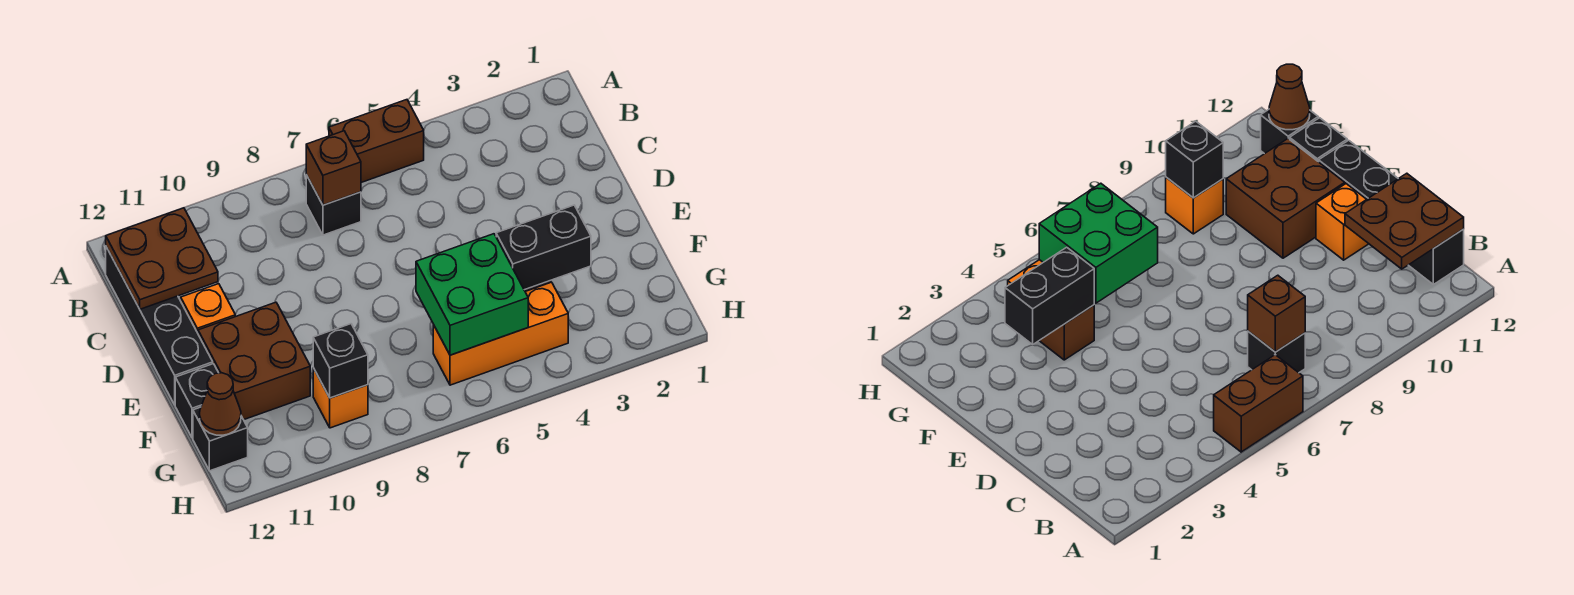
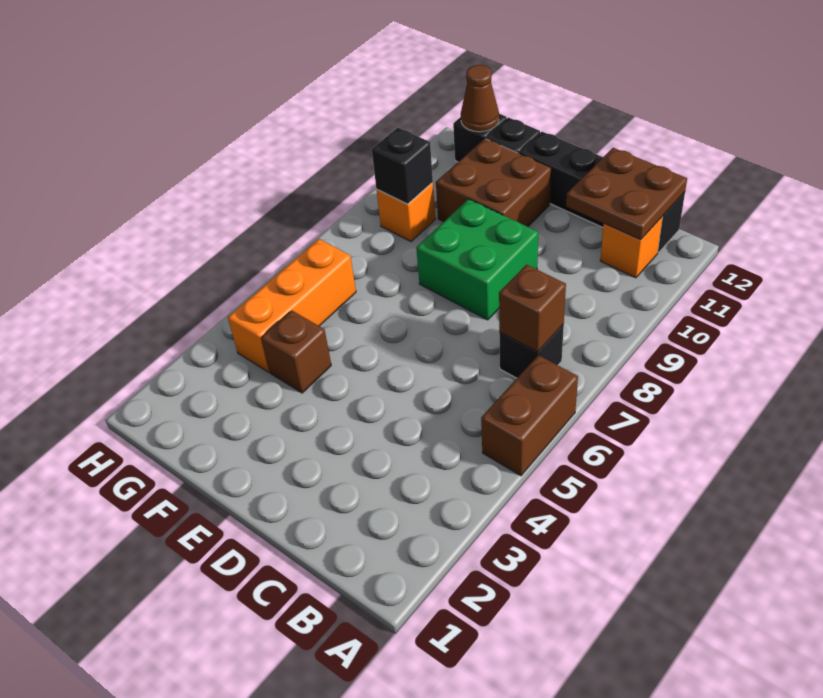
orange brick D11 level 1 -> orange brick B11 level 1
black brick F3:F4 level 2 -> none
green brick F5:G6 level 2 -> green brick D8:E9 level 1

